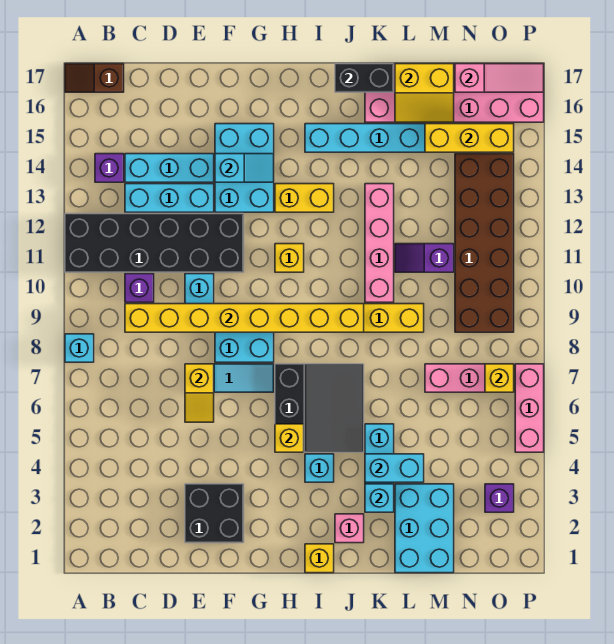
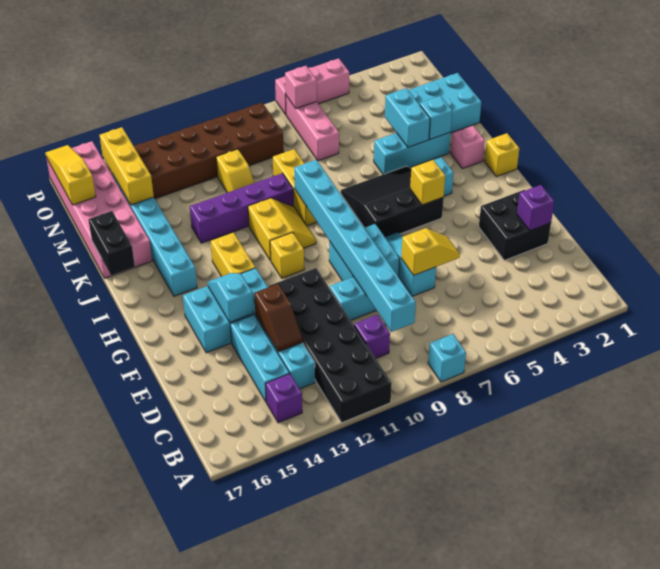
brown slope A17:B17 level 1 top B -> brown slope D13:E13 level 2 top E
yellow brick C9:J9 level 2 -> cyan brick C9:J9 level 2
pink brick K10:K13 level 1 -> purple brick K10:K13 level 1
purple slope L11:M11 level 1 top M -> yellow slope L11:M11 level 1 top M
yellow slope L16:M17 level 2 top 17 -> yellow slope I10:J11 level 1 top 11
pink slope N17:P17 level 2 top N -> yellow slope N17:P17 level 2 top N
purple brick O3 level 1 -> purple brick E2 level 2
yellow brick O7 level 2 -> pink brick O7 level 2

